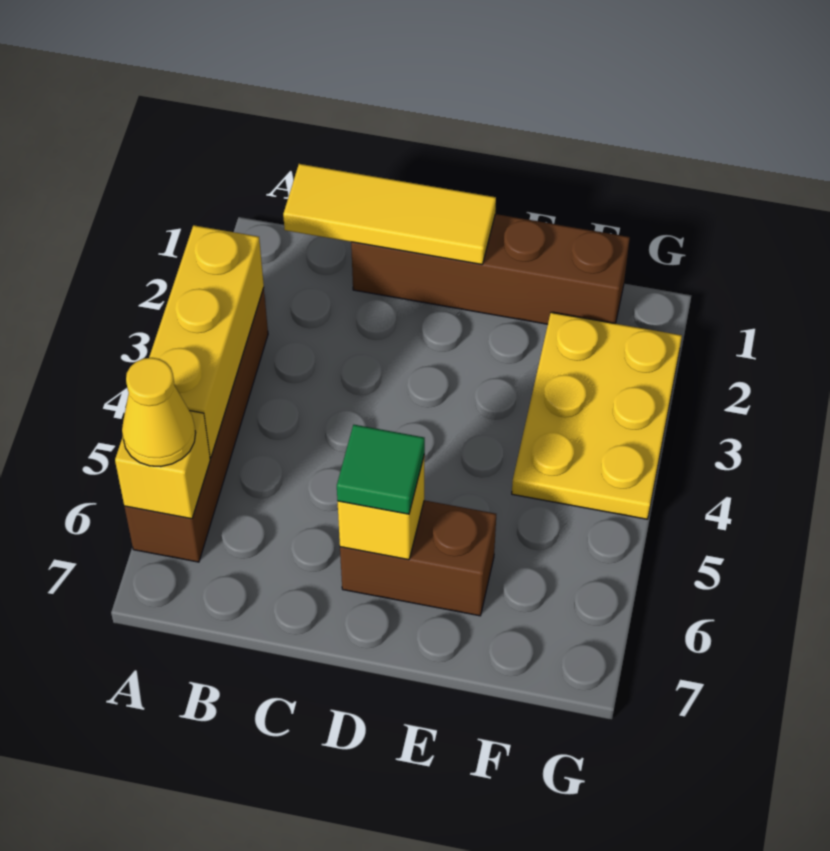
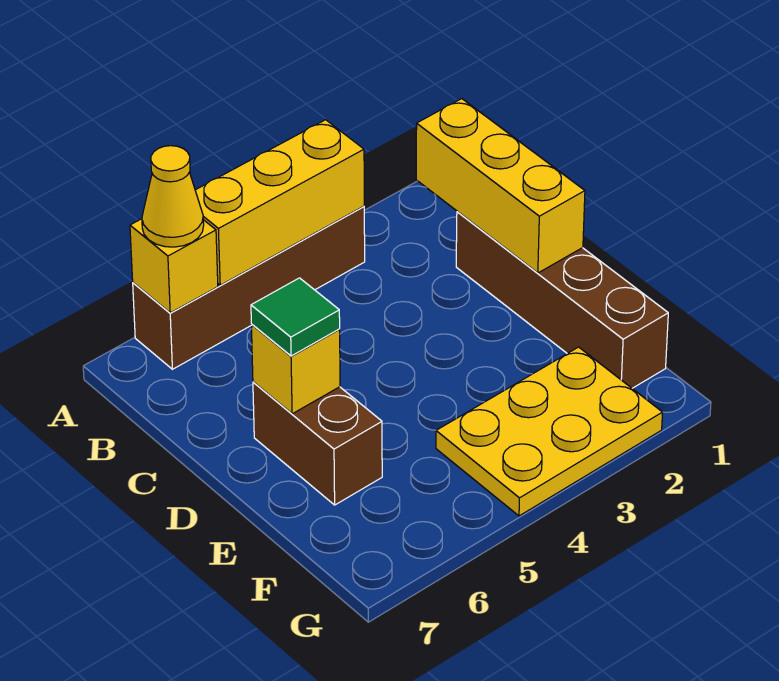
yellow tile B1:D1 level 2 -> yellow brick B1:D1 level 2

